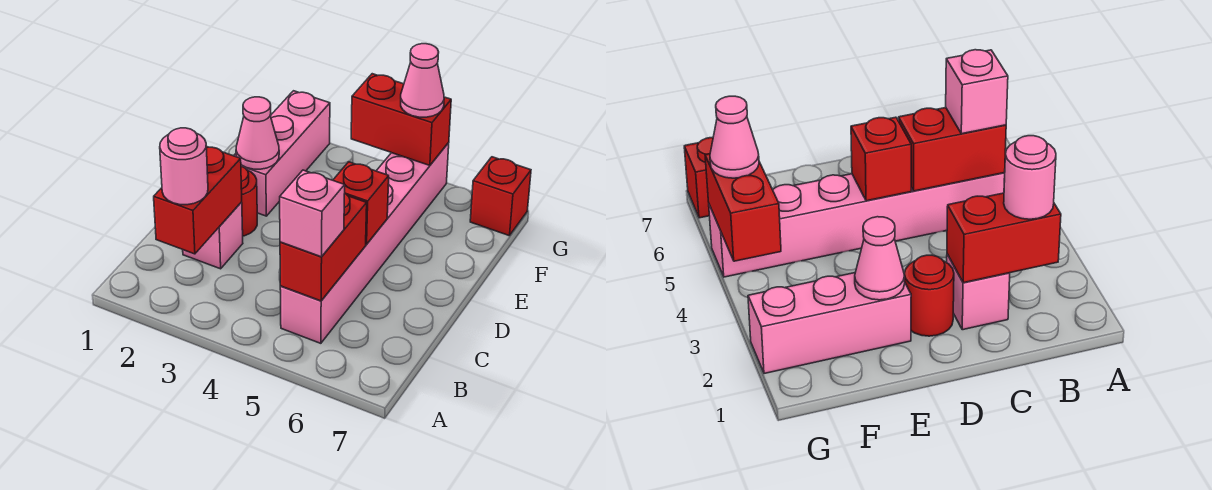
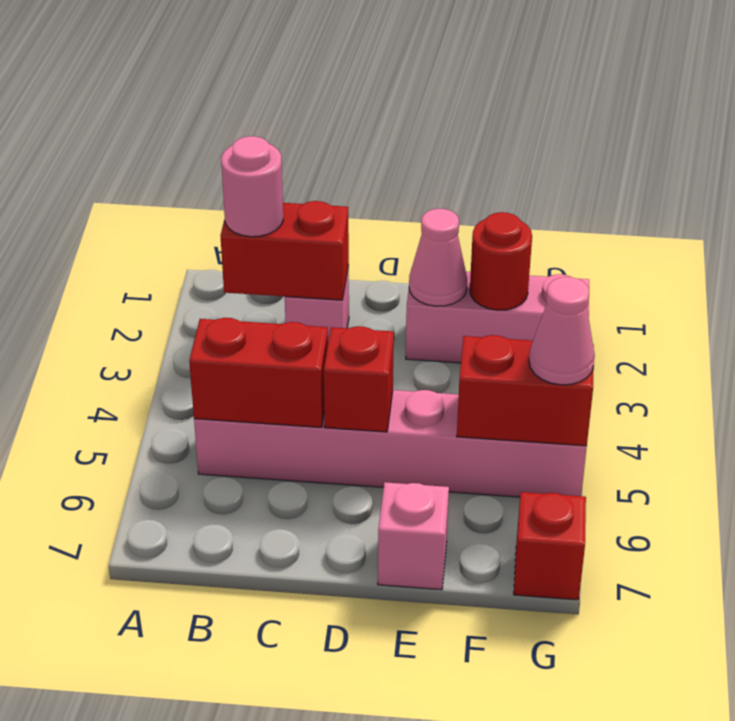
pink brick B5 level 3 -> pink brick E7 level 1
red round brick D2 level 1 -> red round brick F2 level 2
red brick G4:G5 level 2 -> red brick F5:G5 level 2

